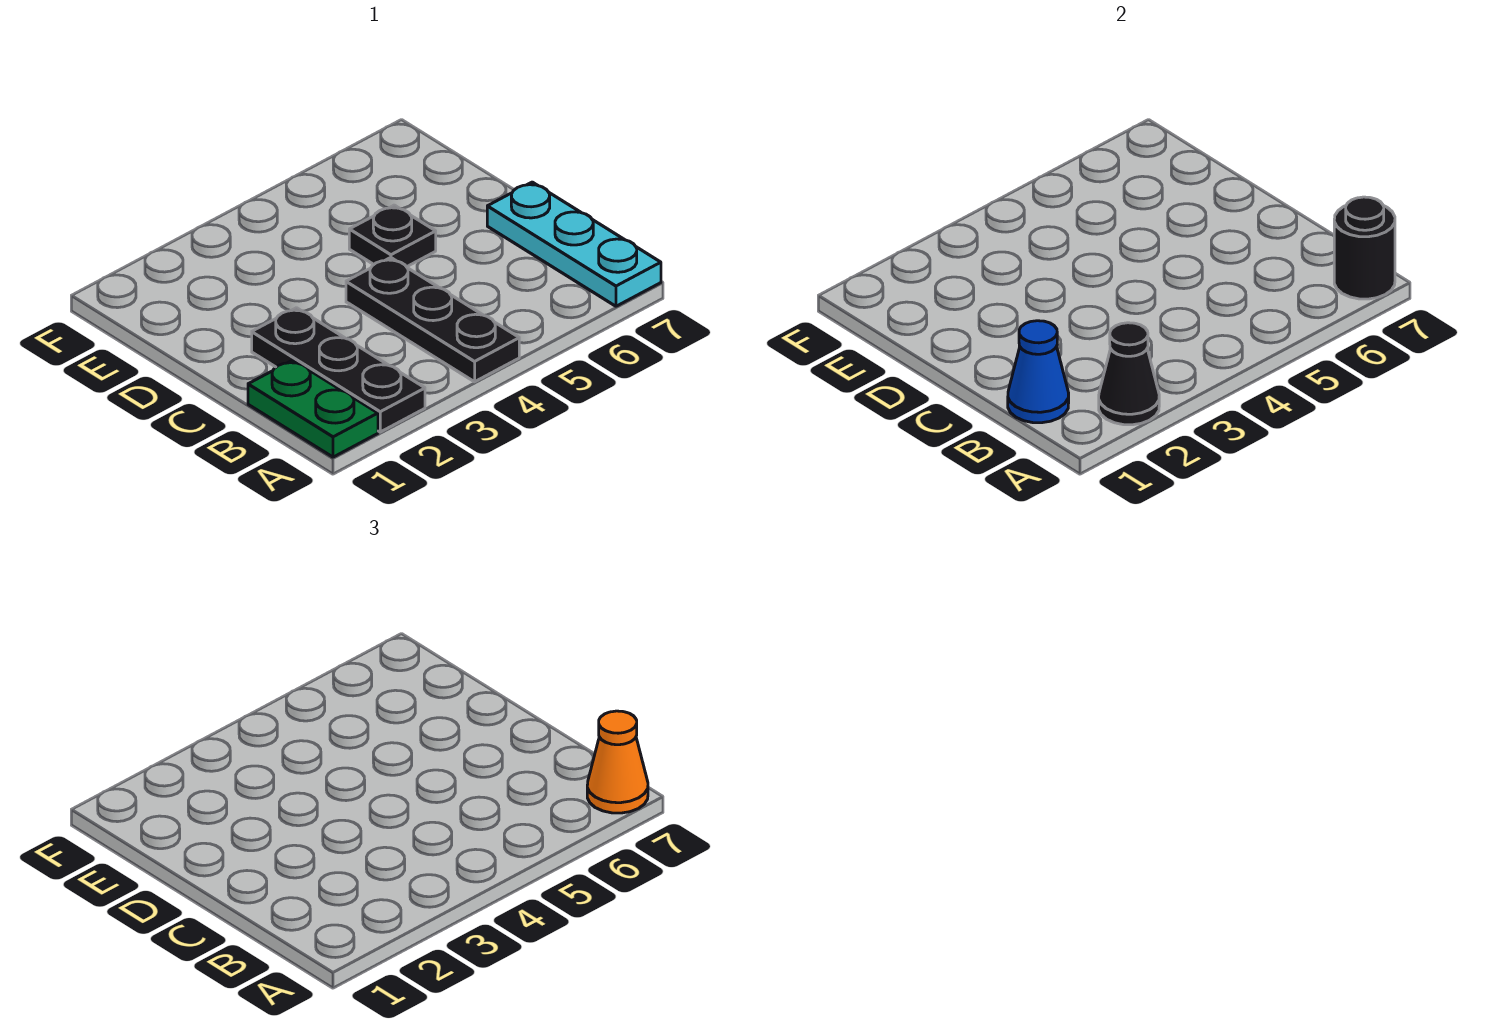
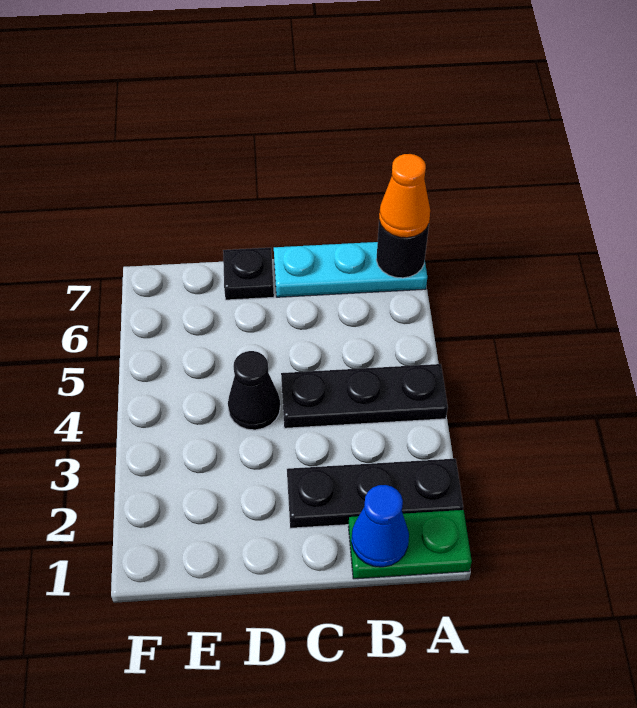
black cone A2 level 2 -> black cone D4 level 1
black plate D5 level 1 -> black plate D7 level 1

